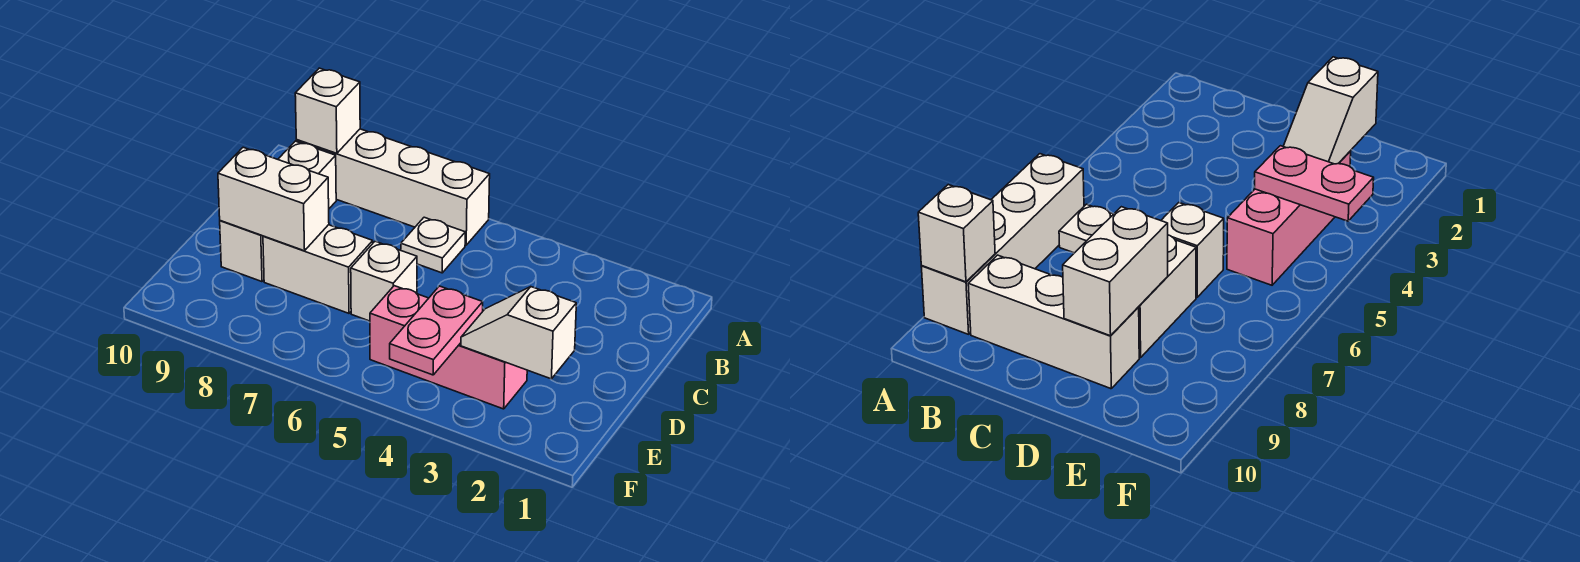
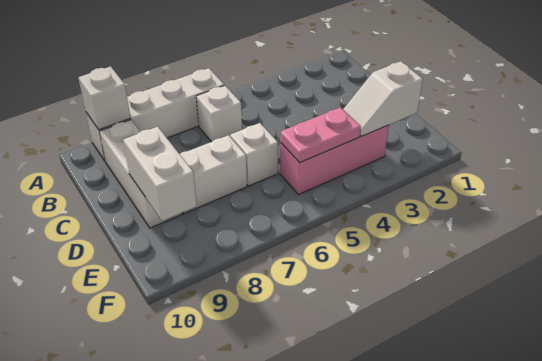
white plate B6 level 1 -> white brick B6 level 1
white brick D8:D9 level 2 -> white brick D9:E9 level 2
pink plate E4:F4 level 2 -> pink plate E4:E5 level 2

